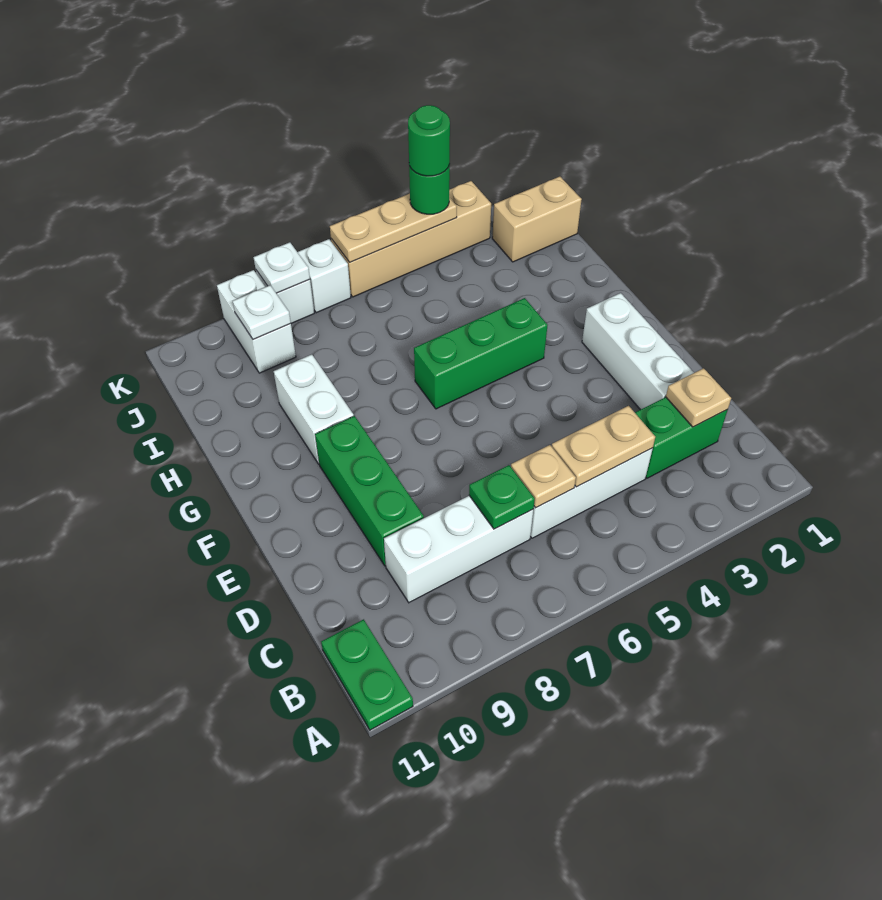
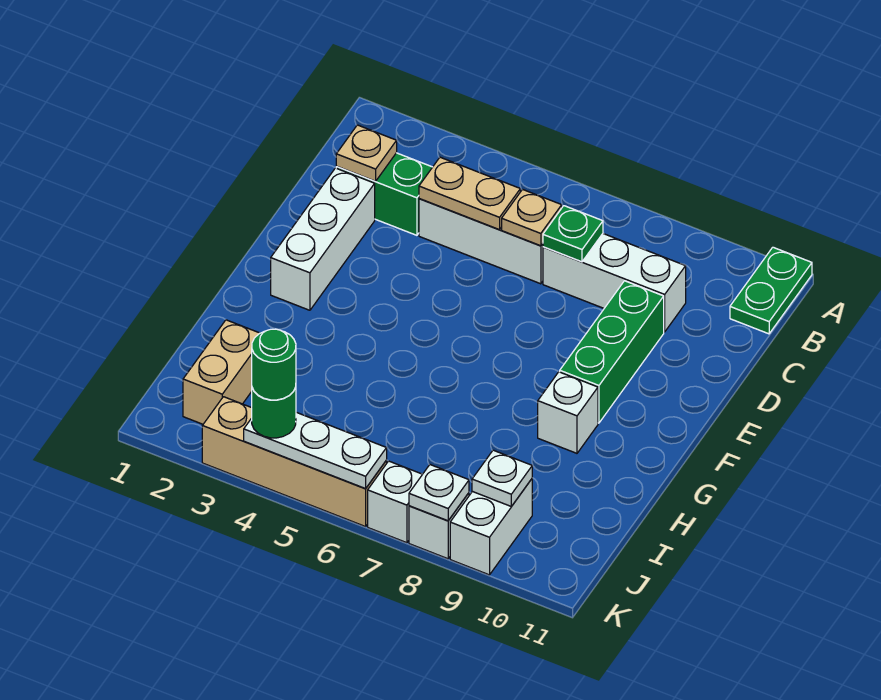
green brick G4:G6 level 1 -> none
white brick G9:H9 level 1 -> white brick G9 level 1
tan brick J1:J2 level 1 -> tan brick I2:J2 level 1
tan plate K4:K6 level 2 -> white plate K4:K6 level 2

